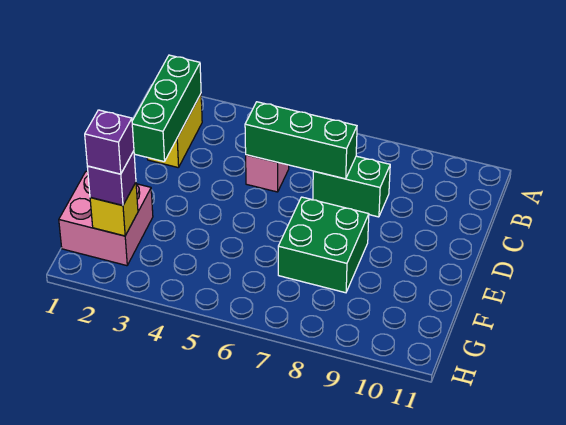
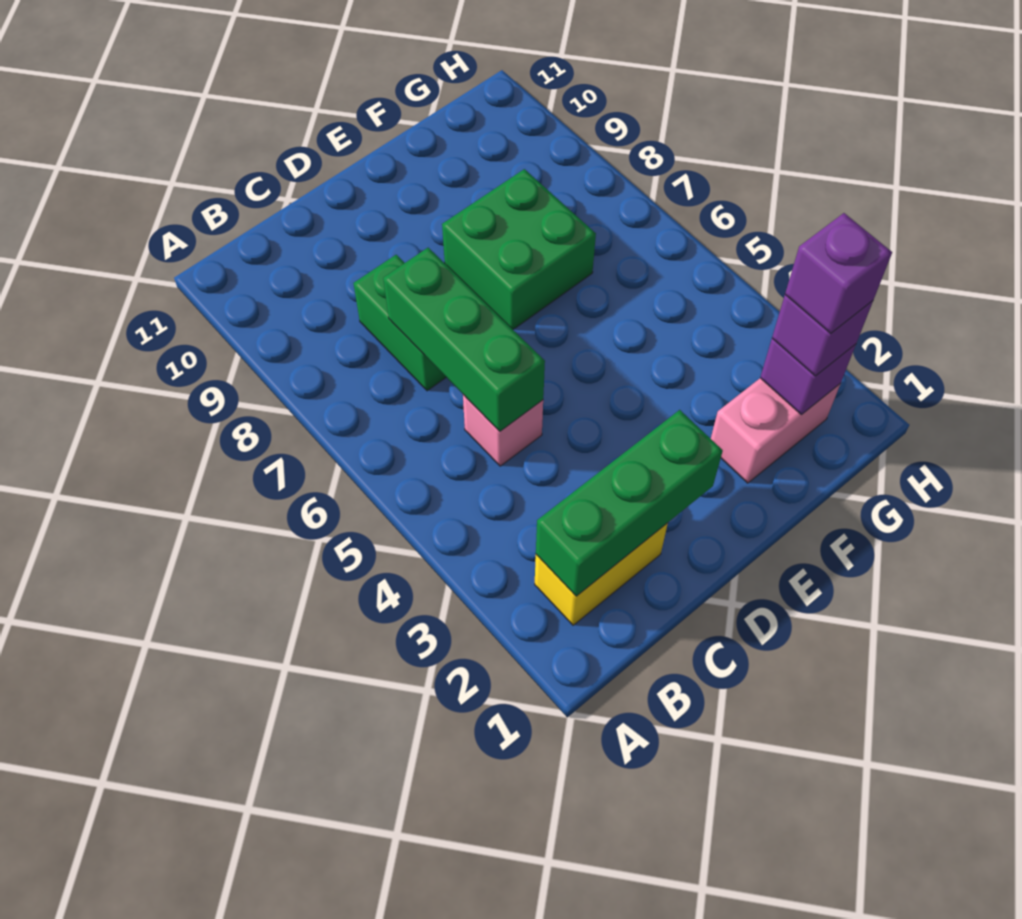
pink brick F1:G2 level 1 -> pink brick F2:G2 level 1
yellow brick G2 level 2 -> purple brick G2 level 2

